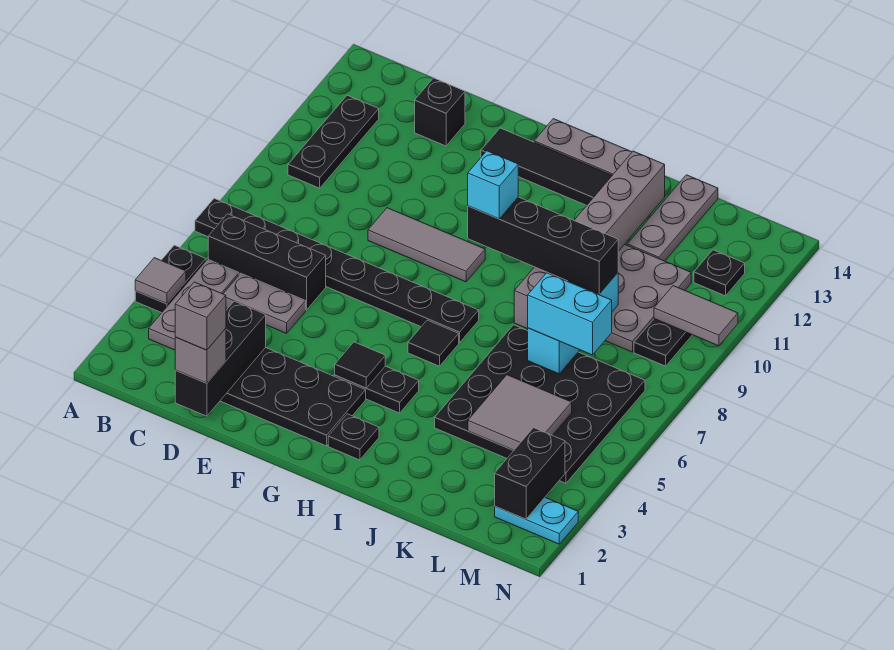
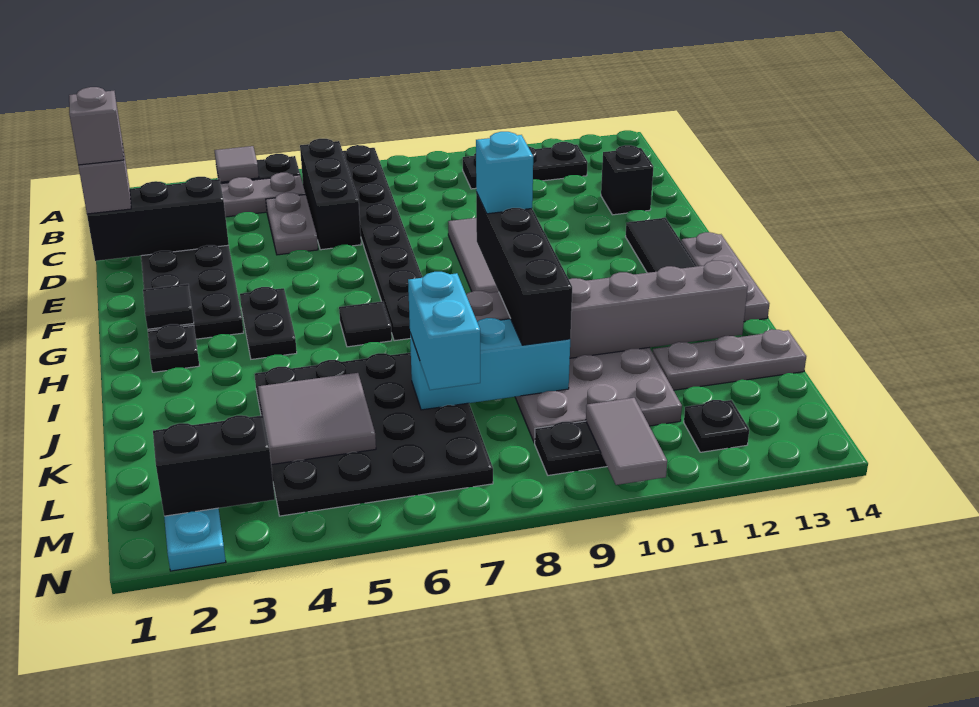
black tile G4 level 2 -> black tile G2 level 2

